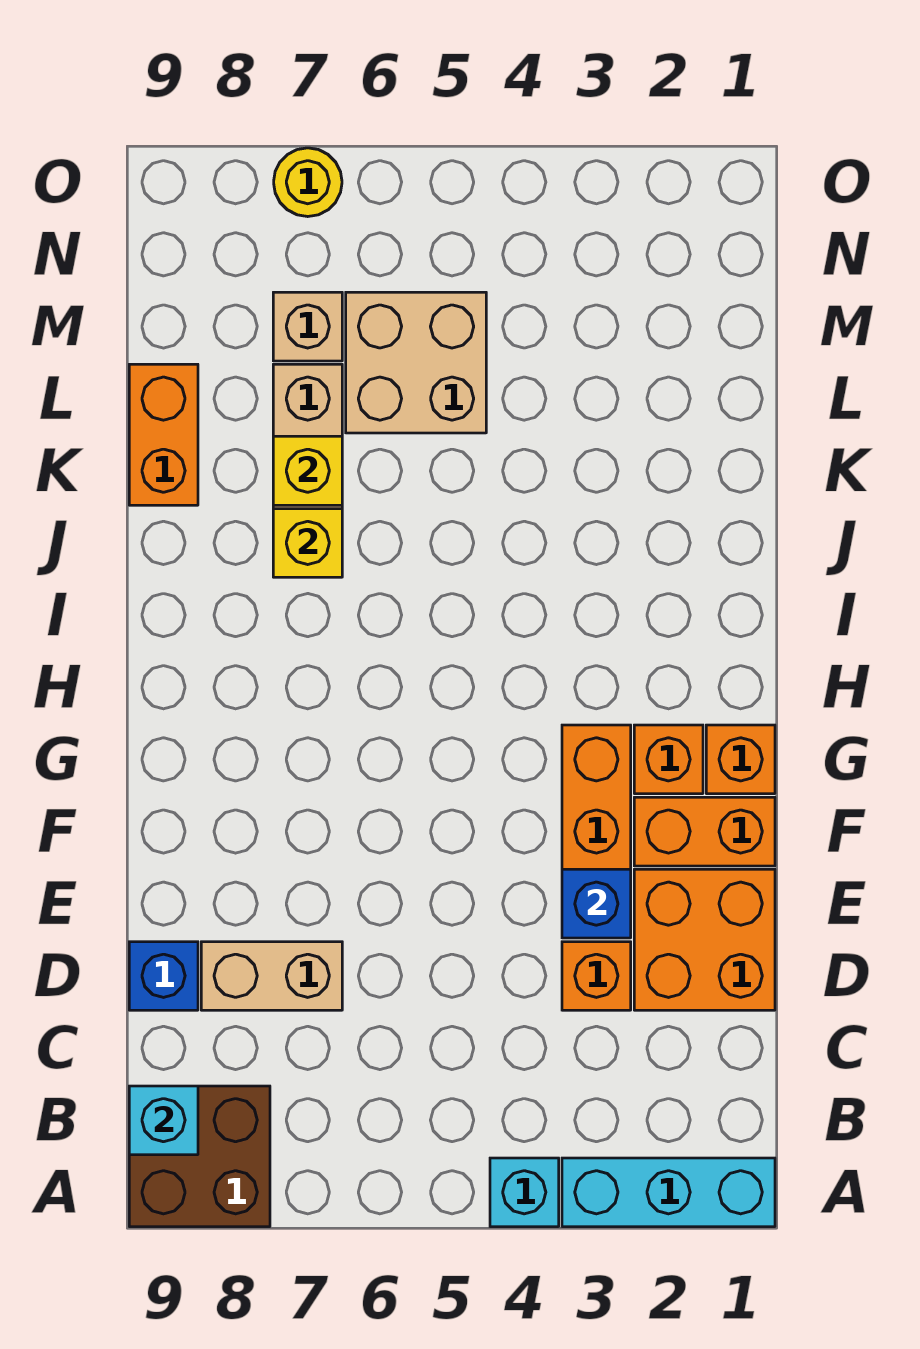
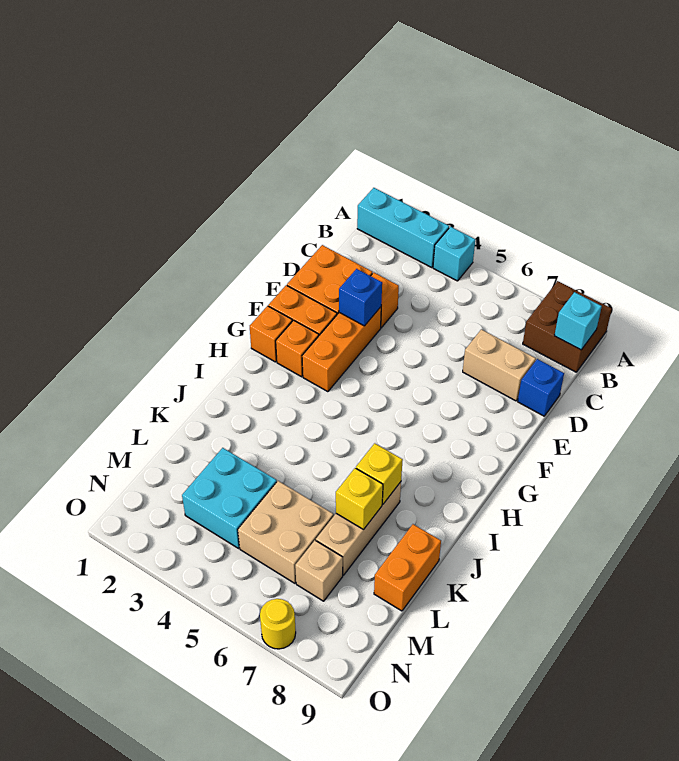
none -> cyan brick L3:M4 level 1

